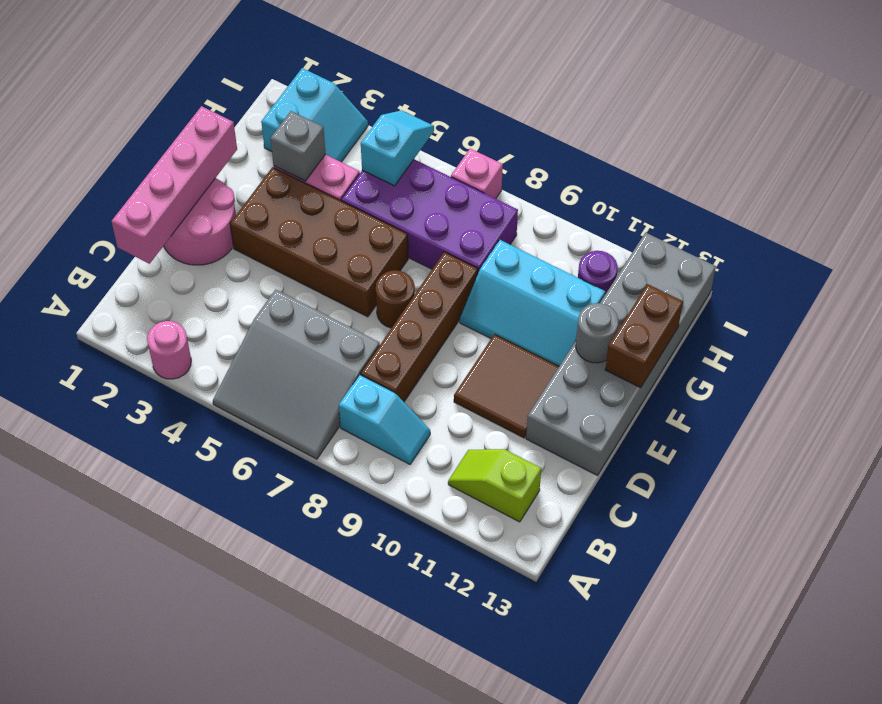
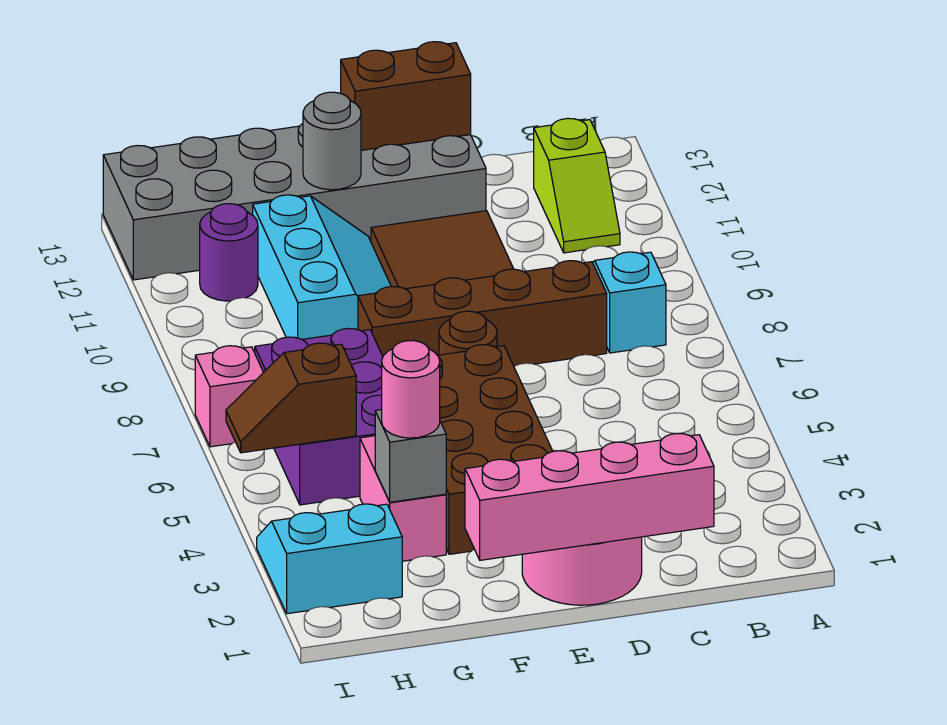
pink round brick A3 level 1 -> pink round brick G3 level 3
grey slope A5:C7 level 1 top C -> none
brown brick F13:G13 level 2 -> brown brick D13:E13 level 2
purple brick G5:H8 level 1 -> purple brick G5:H7 level 1
cyan slope H5:I5 level 2 top H -> brown slope H5:I5 level 2 top H

